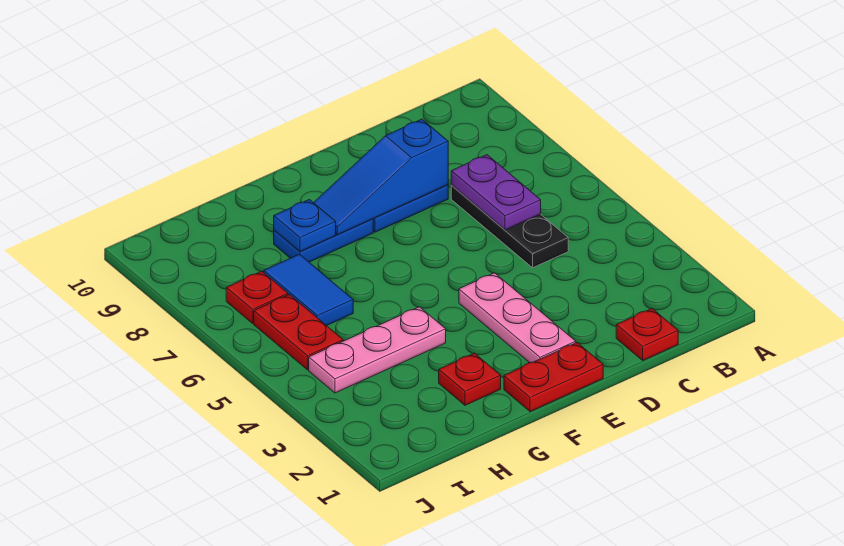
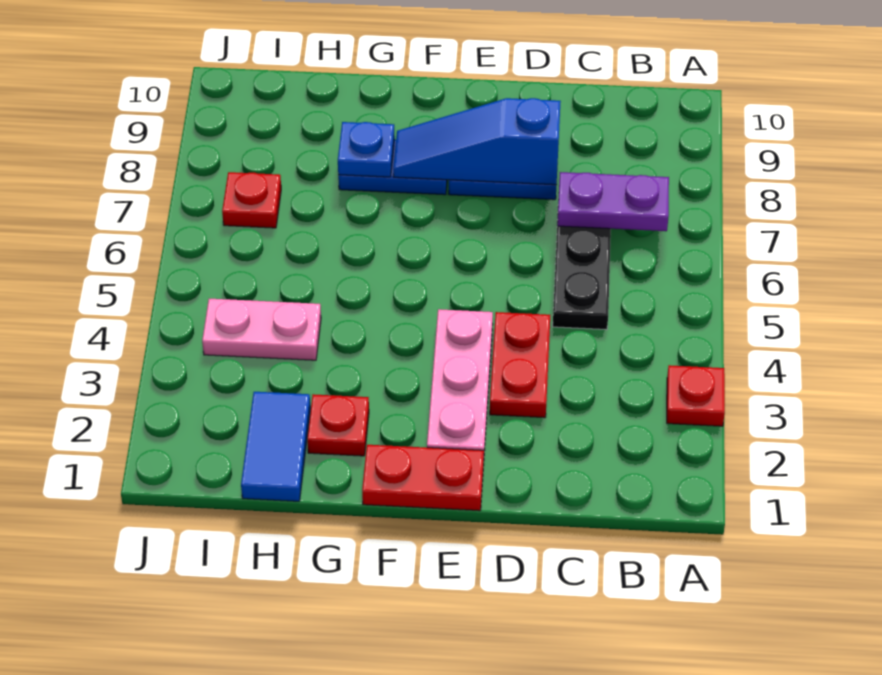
red plate C1 level 1 -> red plate A3 level 1
purple plate C6:C7 level 2 -> purple plate B7:C7 level 2
pink plate G4:I4 level 1 -> pink plate H4:I4 level 1
blue tile H6:H7 level 1 -> blue tile H1:H2 level 1
red plate I5:I6 level 1 -> red plate D3:D4 level 1

